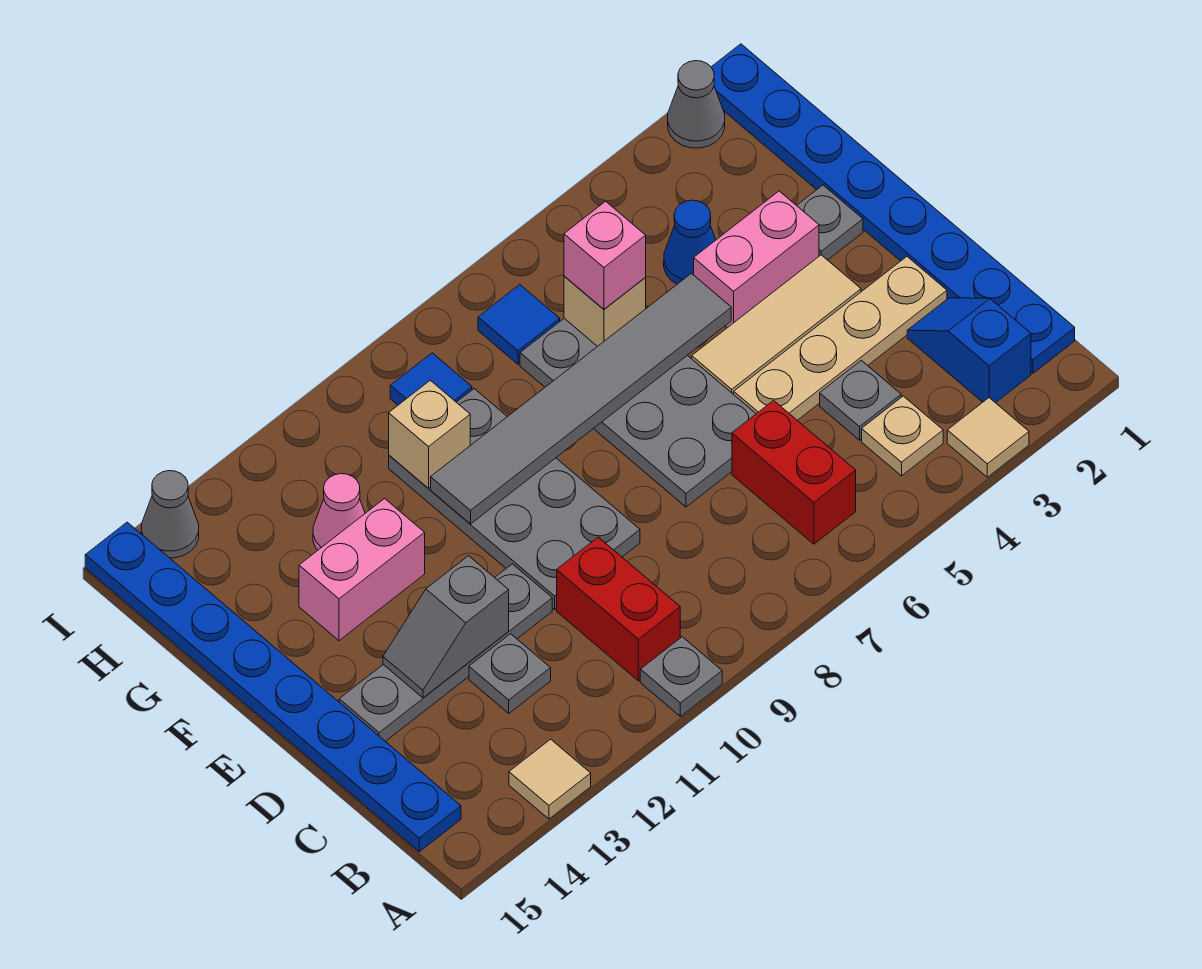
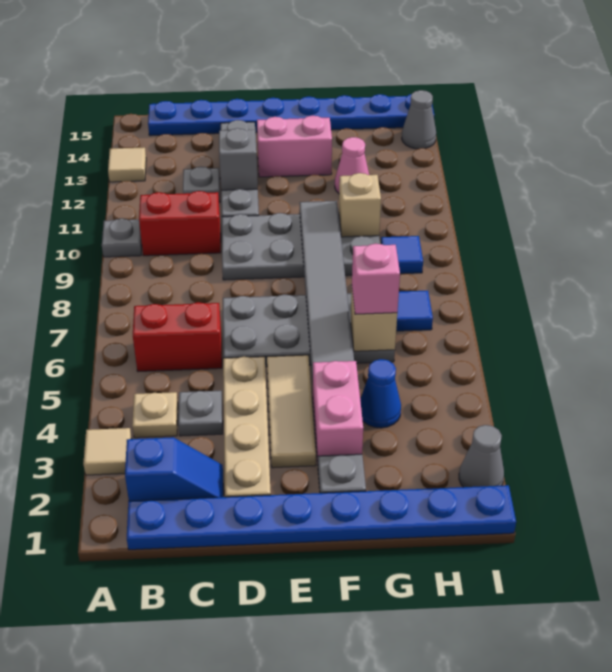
pink brick F12:F13 level 1 -> pink brick E13:F13 level 1

